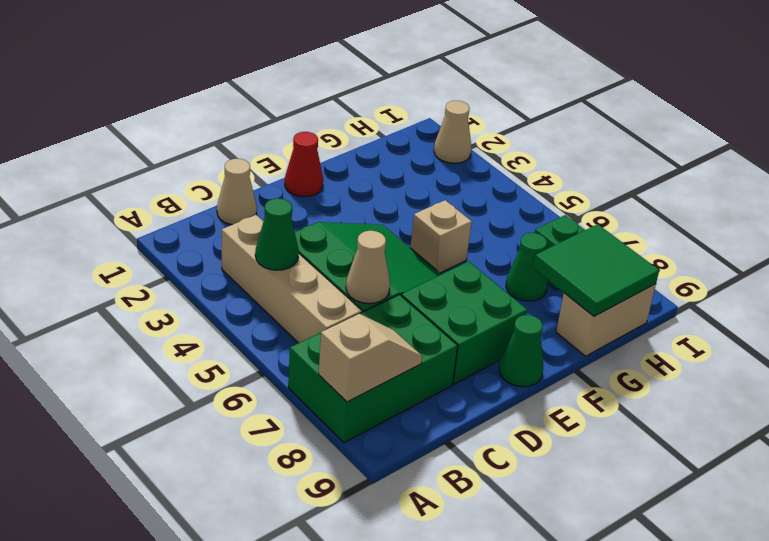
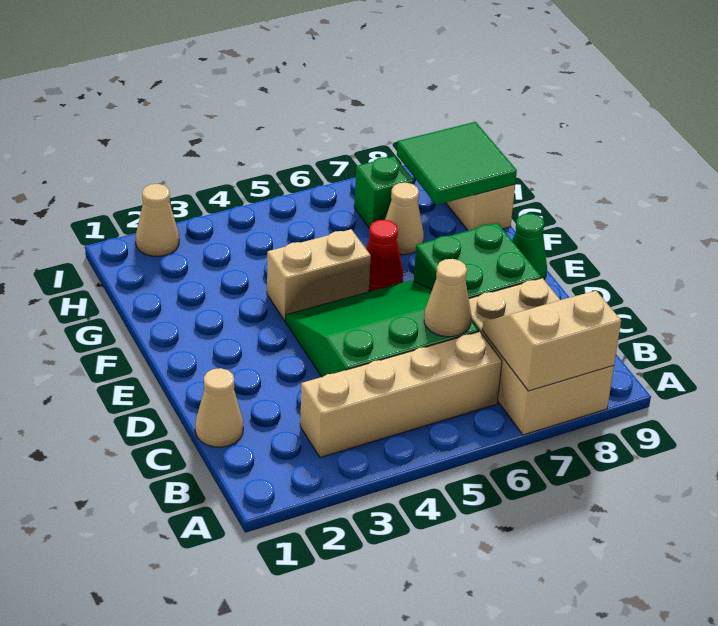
green brick A7:C8 level 1 -> tan brick A7:C8 level 1
tan slope A8:B8 level 2 top A -> tan slope A7:B8 level 2 top A
green cone B4 level 2 -> none
red cone E1 level 1 -> red cone F6 level 1
tan brick F5 level 1 -> tan brick F4:F5 level 1
green cone G7 level 1 -> tan cone G7 level 1

